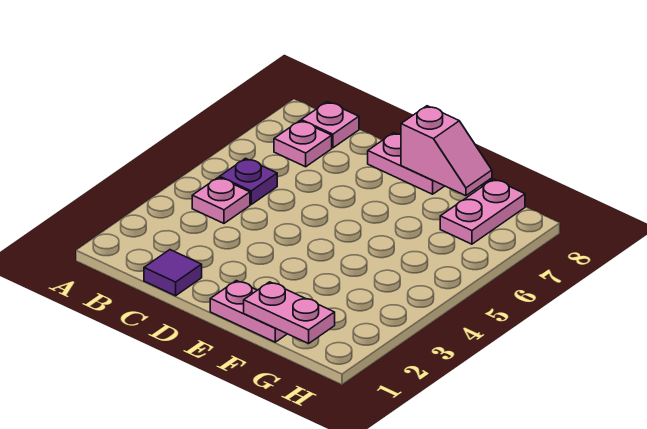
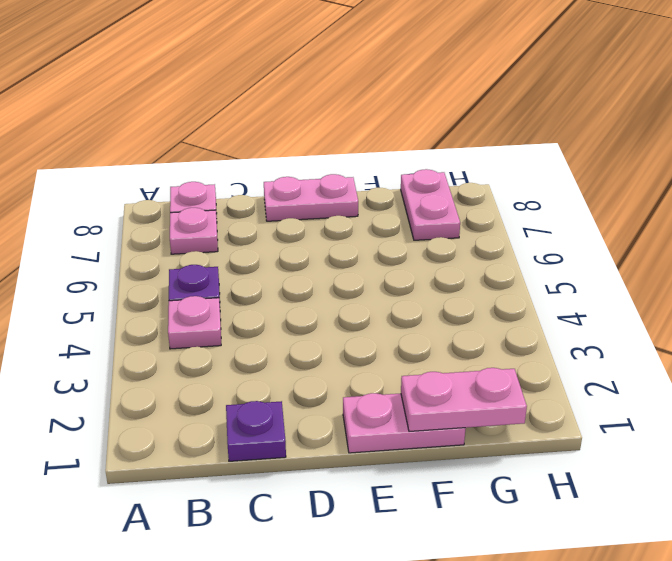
purple tile C1 level 1 -> purple plate C1 level 1
pink slope E8:F8 level 2 top E -> none

